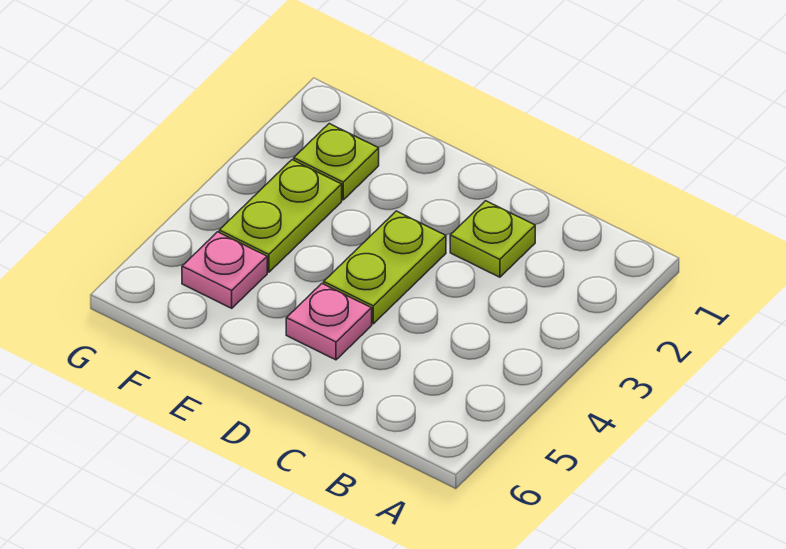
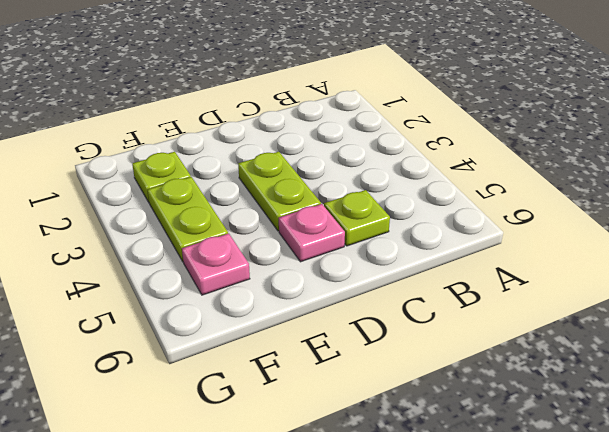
lime plate C2 level 1 -> lime plate C5 level 1

